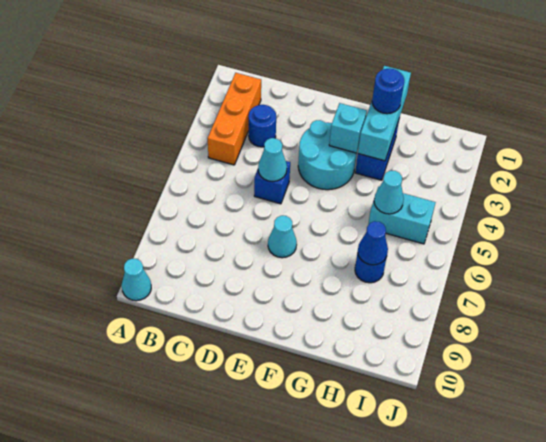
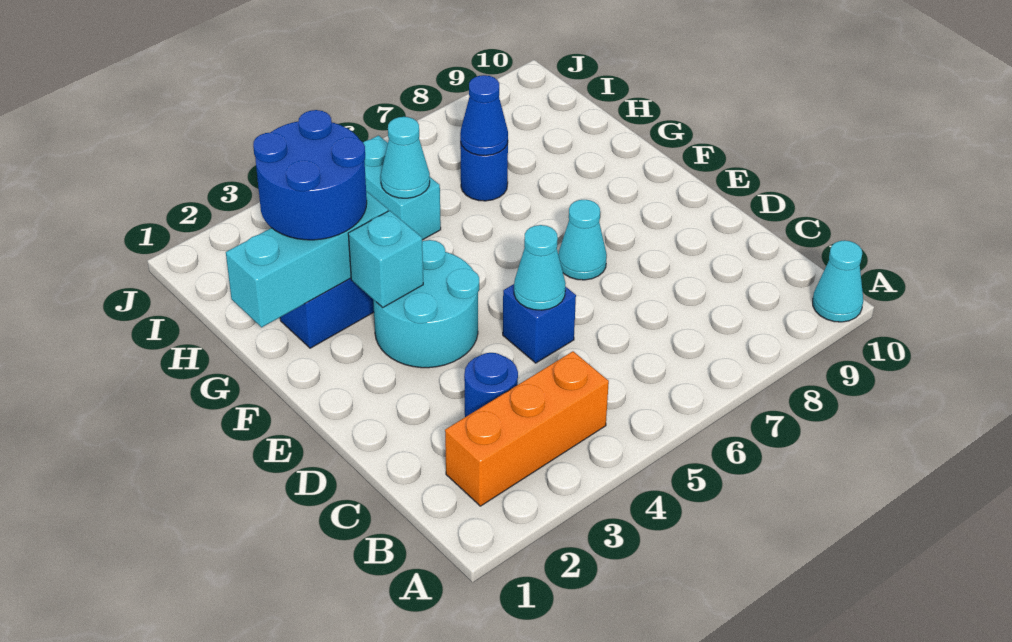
blue round brick G2 level 3 -> blue round brick G2:H3 level 3

